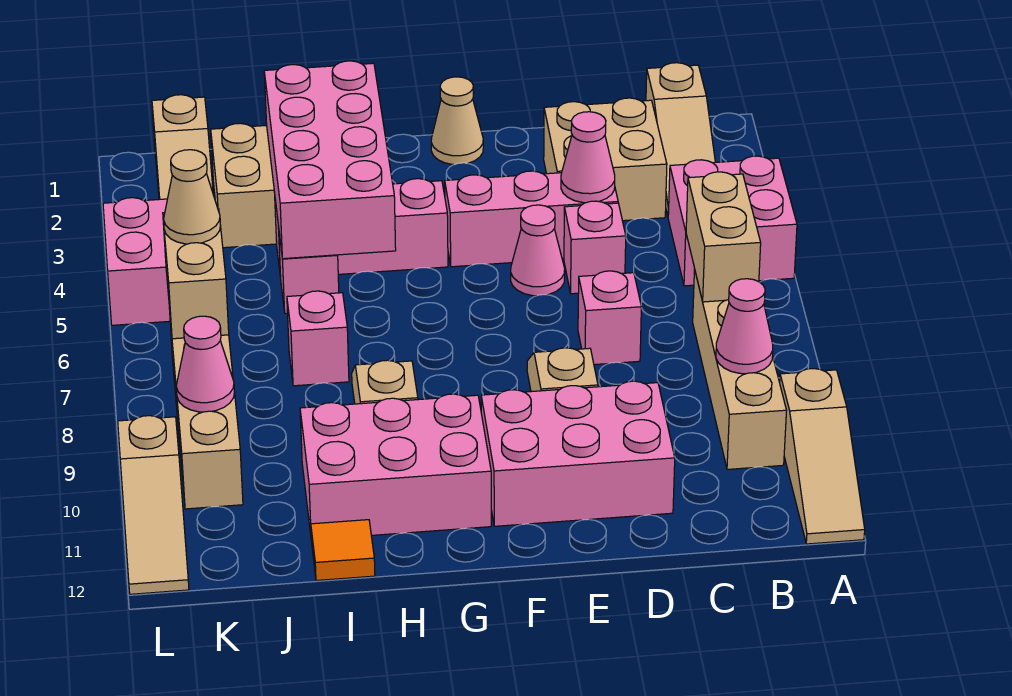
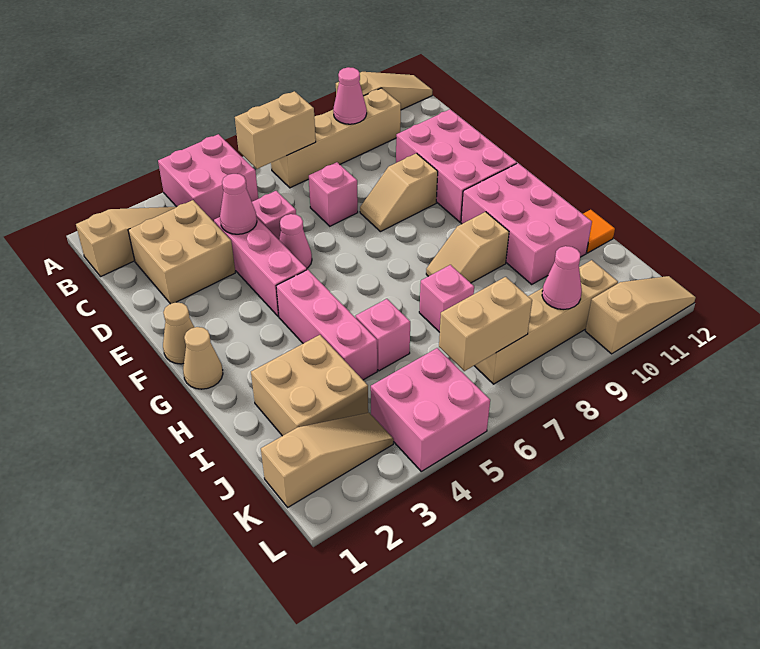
pink brick H2:I5 level 2 -> none
tan cone K6 level 3 -> tan cone G1 level 1

